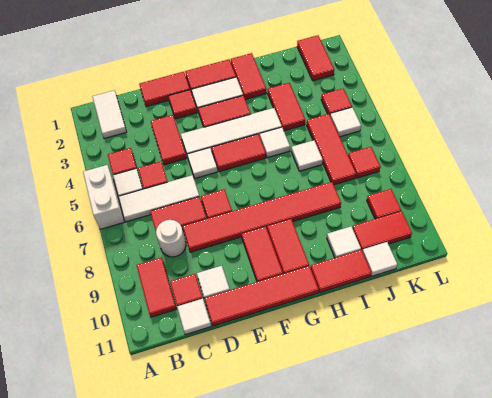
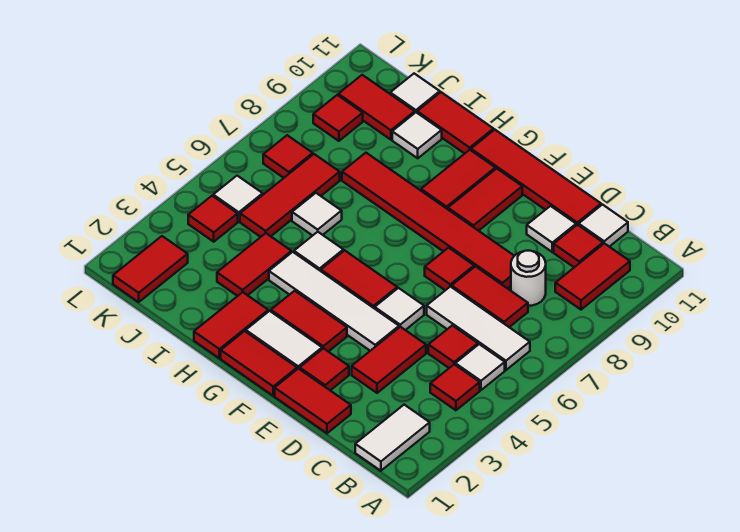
white brick A5:A6 level 1 -> none

